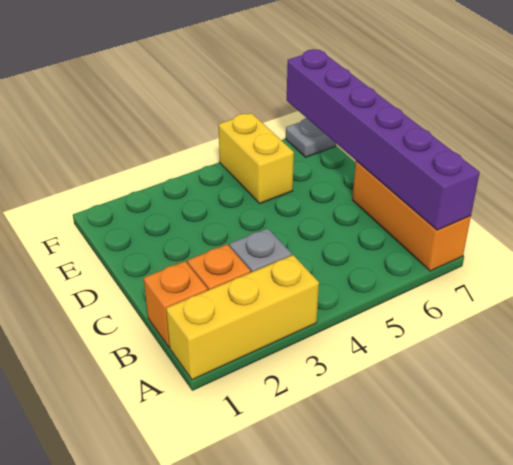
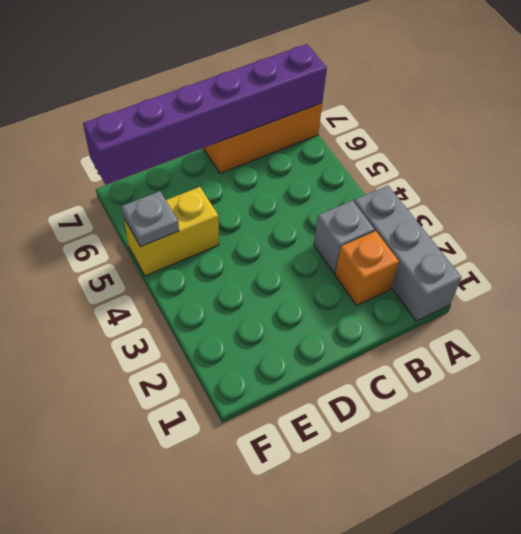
yellow brick A1:A3 level 1 -> grey brick A1:A3 level 1
orange brick B1 level 1 -> none
grey plate F7 level 1 -> grey plate F5 level 2

